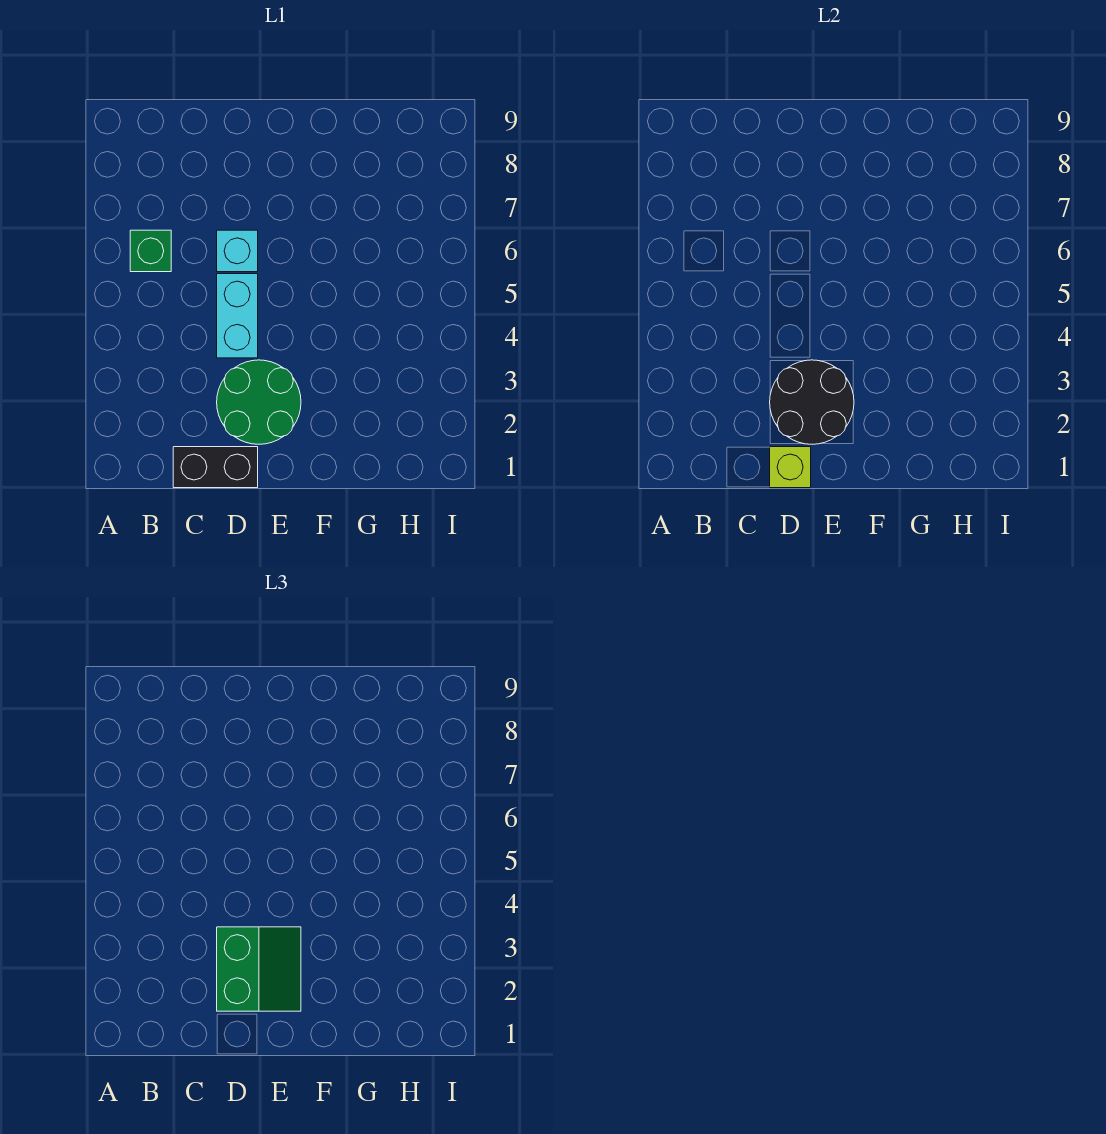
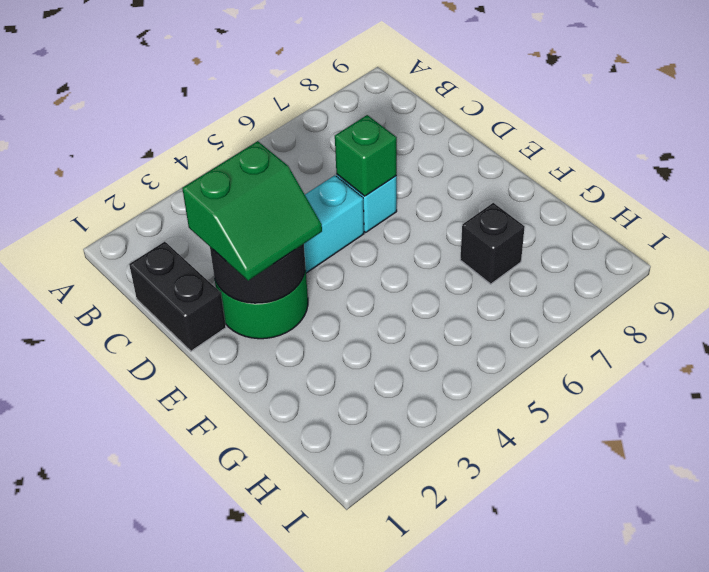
green brick B6 level 1 -> green brick D6 level 2
lime brick D1 level 2 -> none
none -> black brick G7 level 1

